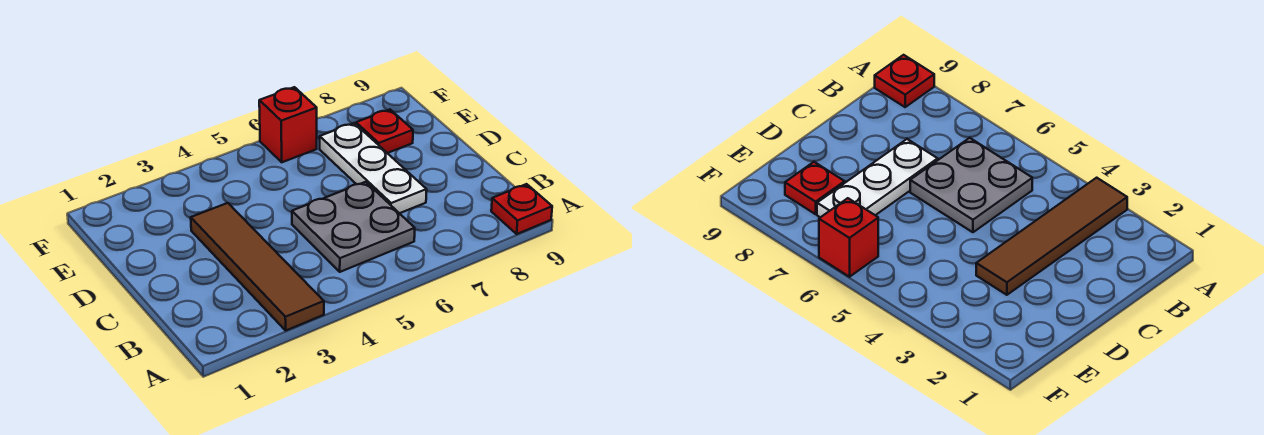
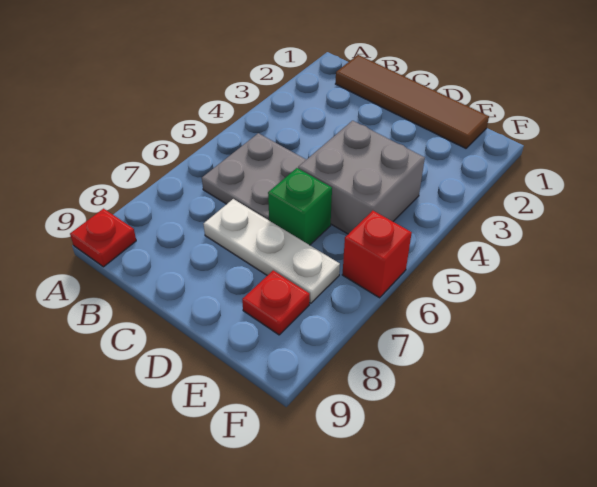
brown tile A3:D3 level 1 -> brown tile B1:E1 level 1
none -> grey brick D4:E5 level 1
none -> green brick D6 level 1

